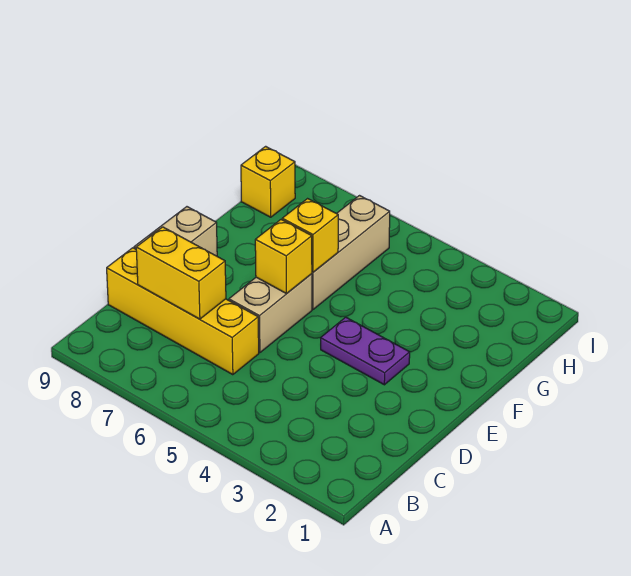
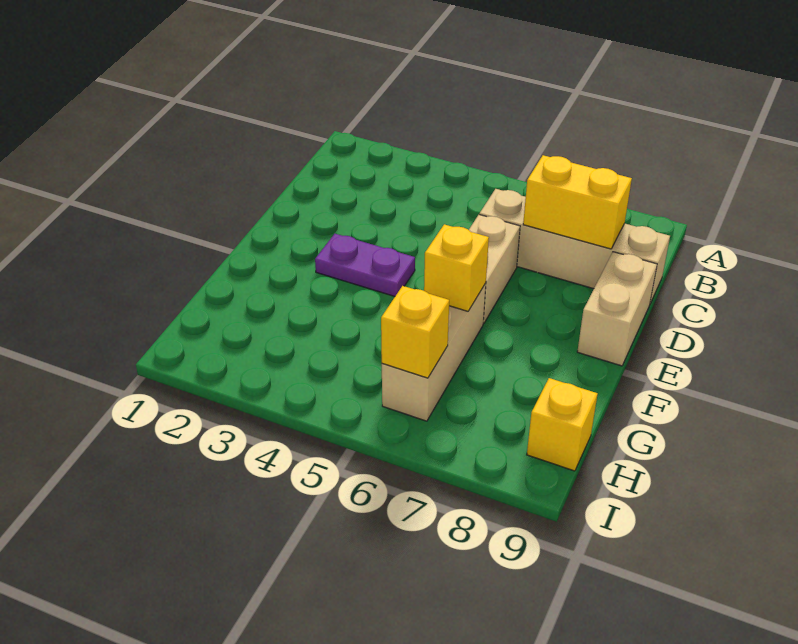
yellow brick C6:C9 level 1 -> tan brick C6:C9 level 1
yellow brick E6 level 2 -> yellow brick H6 level 2

